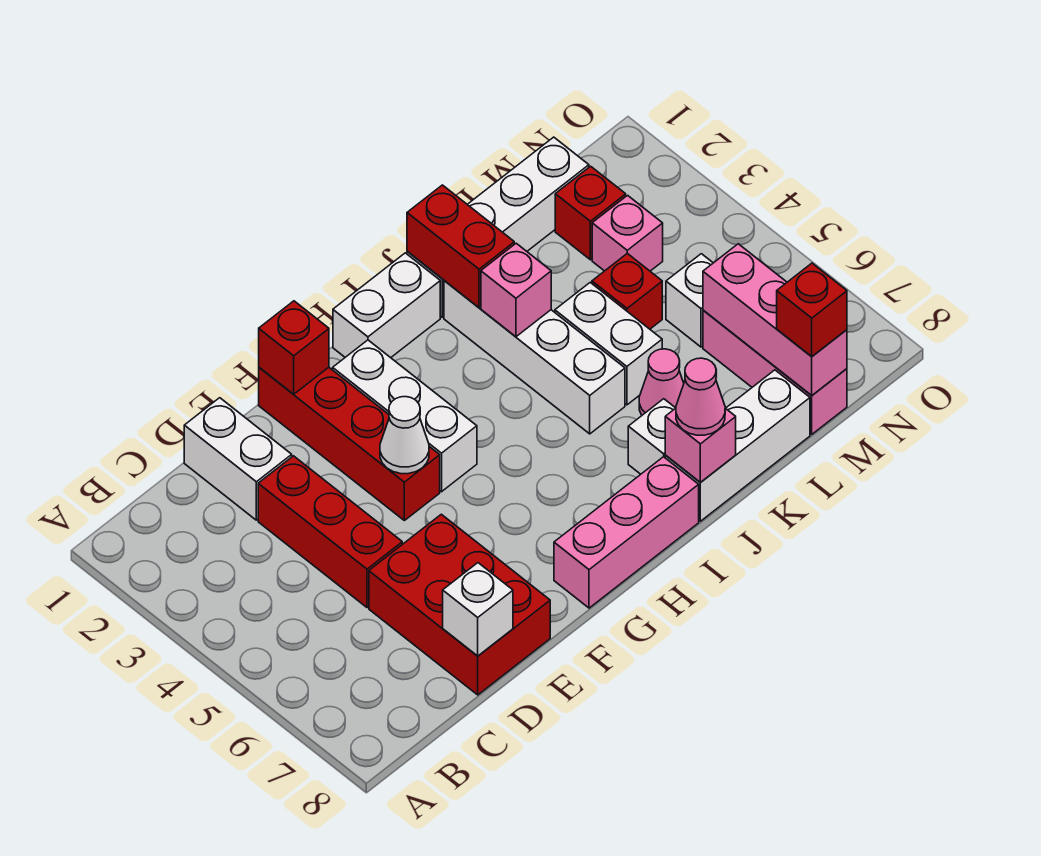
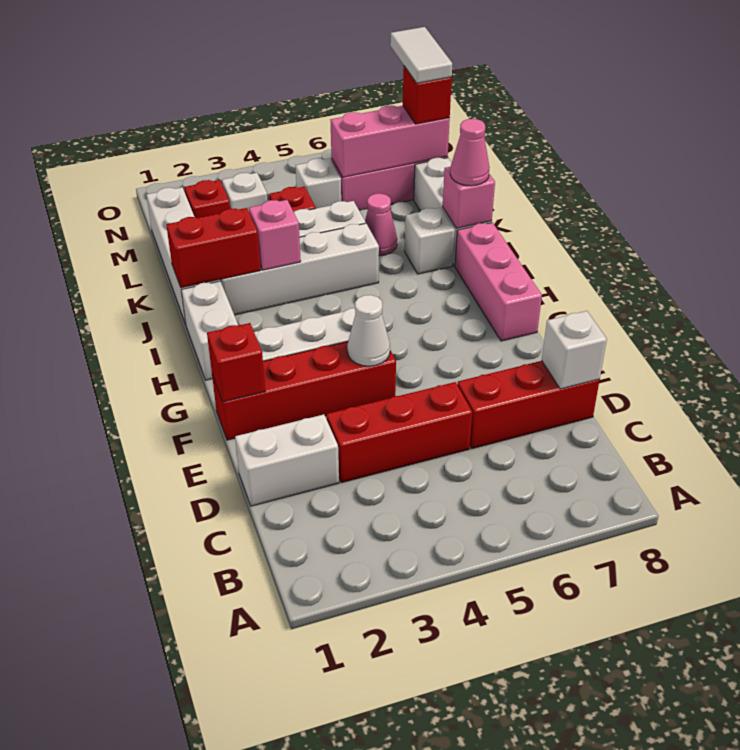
red brick D6:E8 level 1 -> red brick D6:D8 level 1
pink brick M3 level 1 -> white brick M3 level 1
none -> white tile M8:N8 level 4

